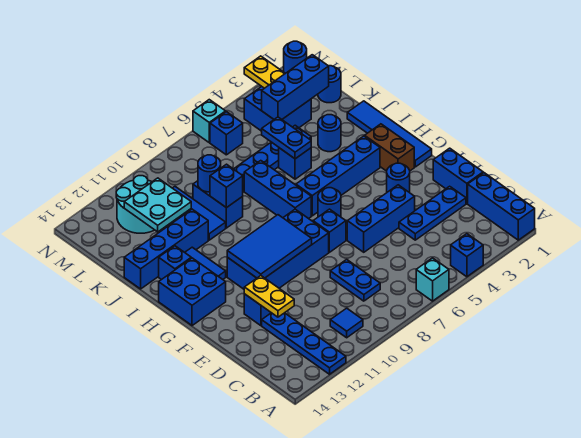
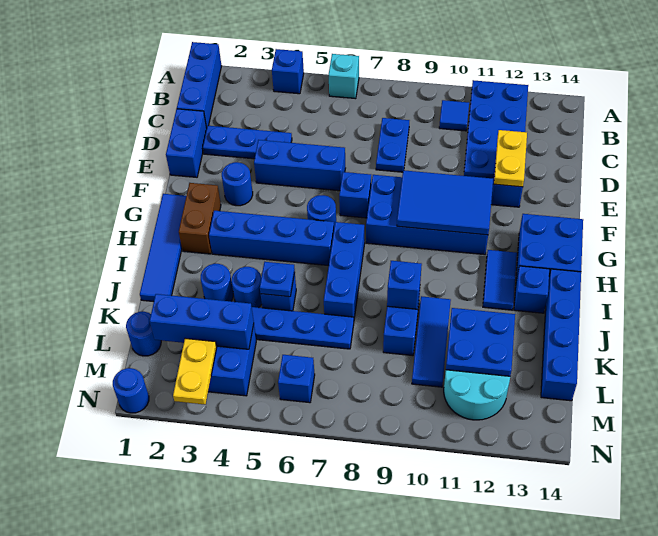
blue plate A12:D12 level 1 -> blue plate A11:D12 level 1
blue plate J5:K5 level 2 -> blue plate J5 level 2
blue brick J11:J14 level 1 -> blue brick I14:L14 level 1
blue round brick K9 level 2 -> blue round brick J4 level 1
cyan plate K11:L12 level 2 -> blue plate K11:L12 level 2
cyan brick N6 level 1 -> none

